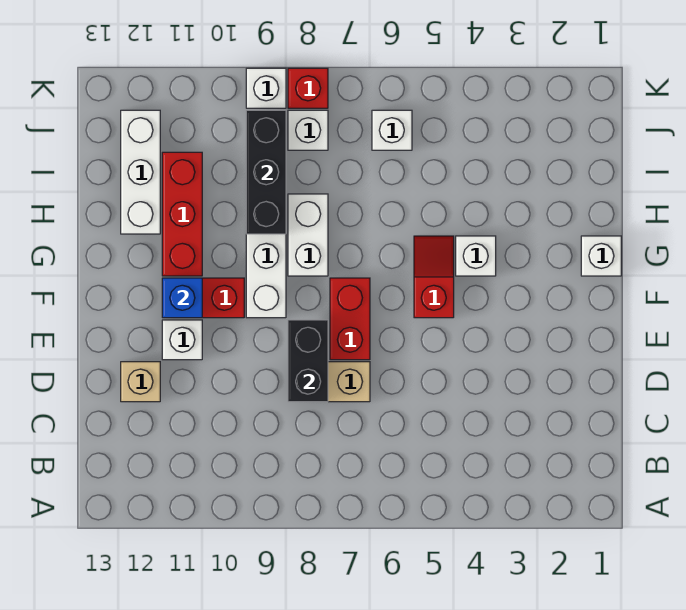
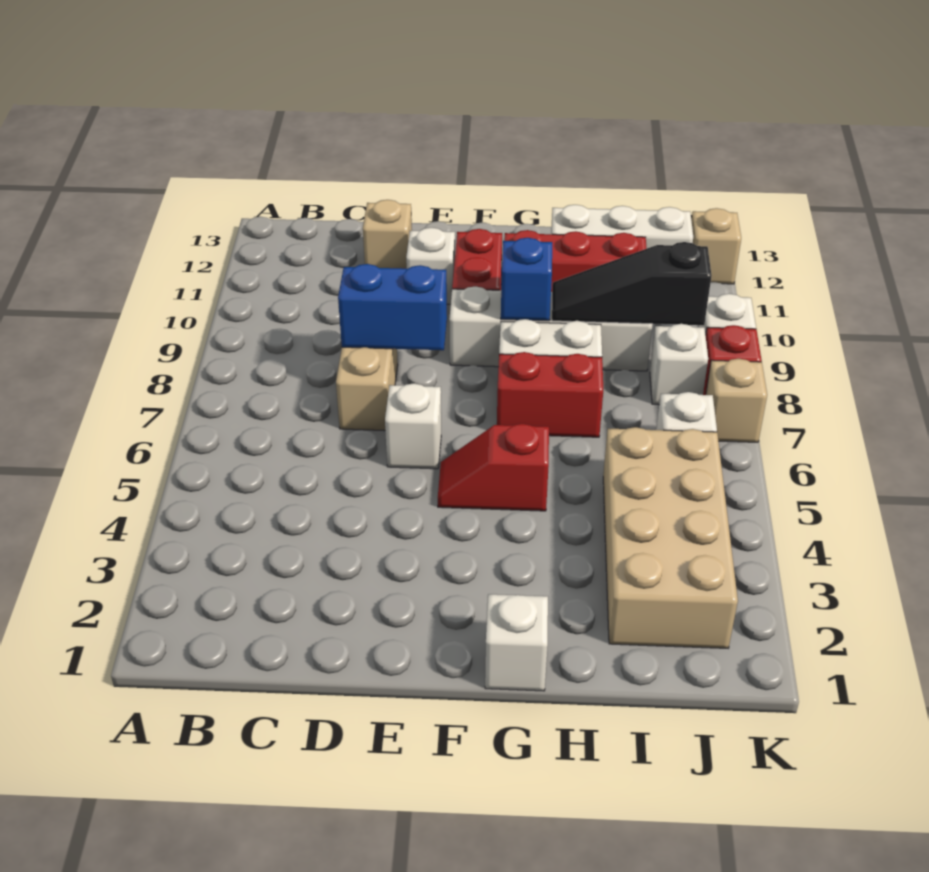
black brick D8:E8 level 2 -> blue brick D8:E8 level 2
red brick E7:F7 level 1 -> red brick G7:H7 level 1
red slope F5:G5 level 1 top F -> red slope F5:G5 level 1 top G
blue brick F11 level 2 -> blue brick G9 level 2
white brick G4 level 1 -> white brick E6 level 1
black brick H9:J9 level 2 -> black slope H9:J9 level 2 top J
none -> tan brick I2:J5 level 1
none -> tan brick K7 level 1
none -> tan brick K12 level 1

